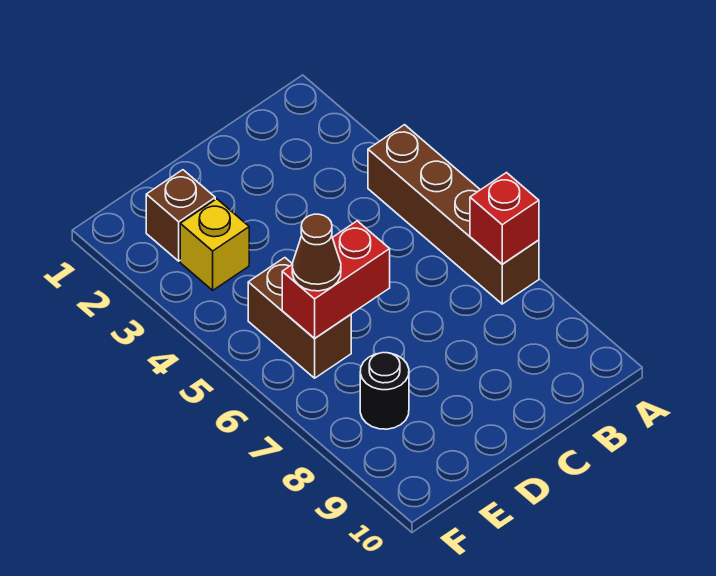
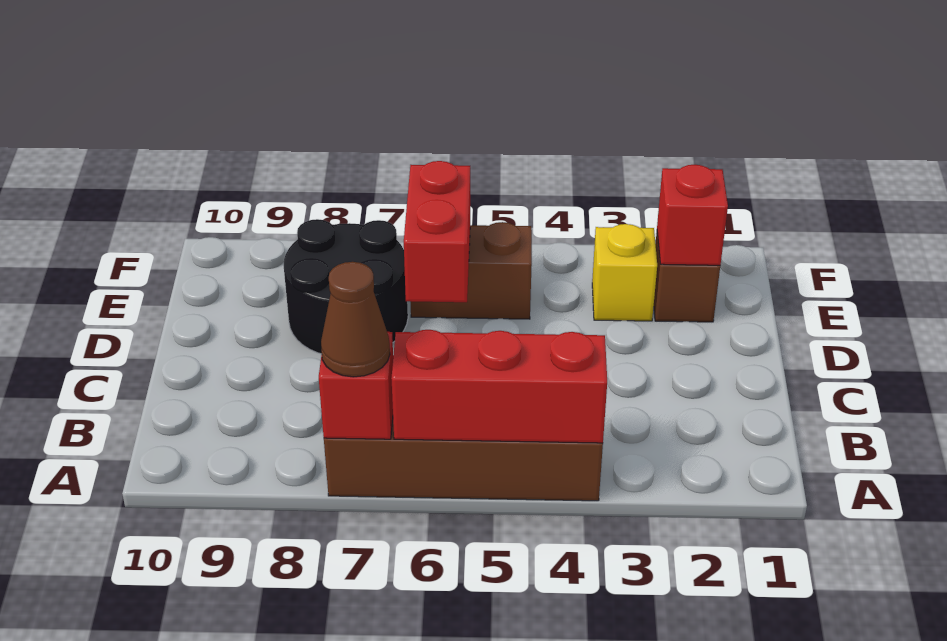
none -> red brick A4:A6 level 2
none -> red brick E2 level 2
brown cone E6 level 3 -> brown cone A7 level 3
black round brick E8 level 1 -> black round brick D7:E8 level 1

